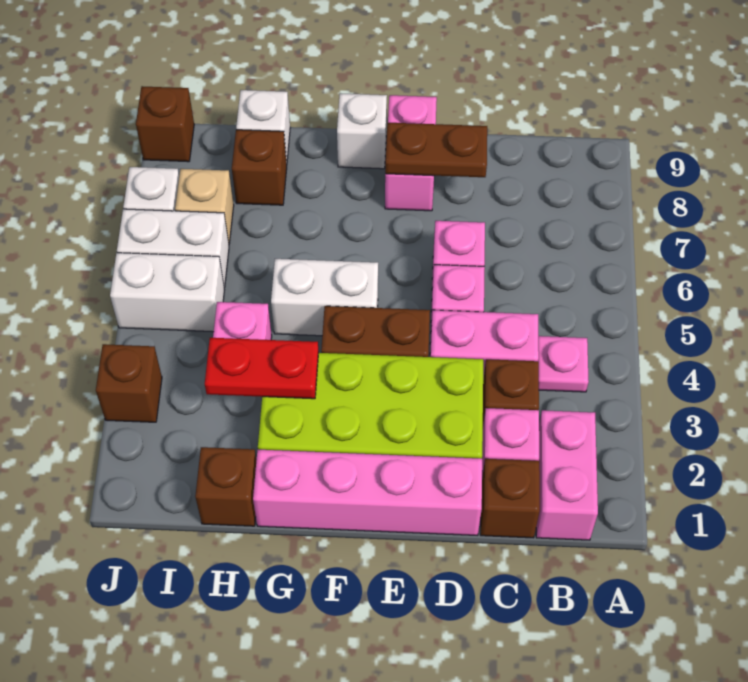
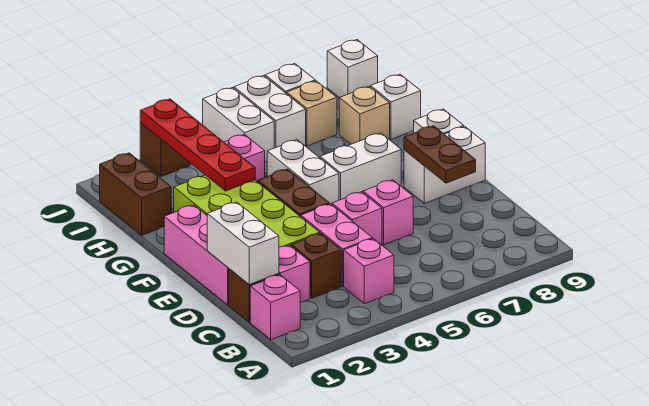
pink brick B1:B2 level 1 -> pink brick B1 level 1
pink plate B4 level 1 -> pink brick B4 level 1
none -> white brick C1:D1 level 2
pink brick D1:G1 level 1 -> pink brick D1:F1 level 1
pink brick E8:E9 level 1 -> white brick E8:E9 level 1
none -> white brick F6:F7 level 1
red plate G3:H3 level 2 -> red plate G3:J3 level 2
brown brick H1 level 1 -> brown brick H1:I1 level 1
brown brick H8 level 1 -> tan brick H8 level 1
brown brick J9 level 1 -> white brick J9 level 1

